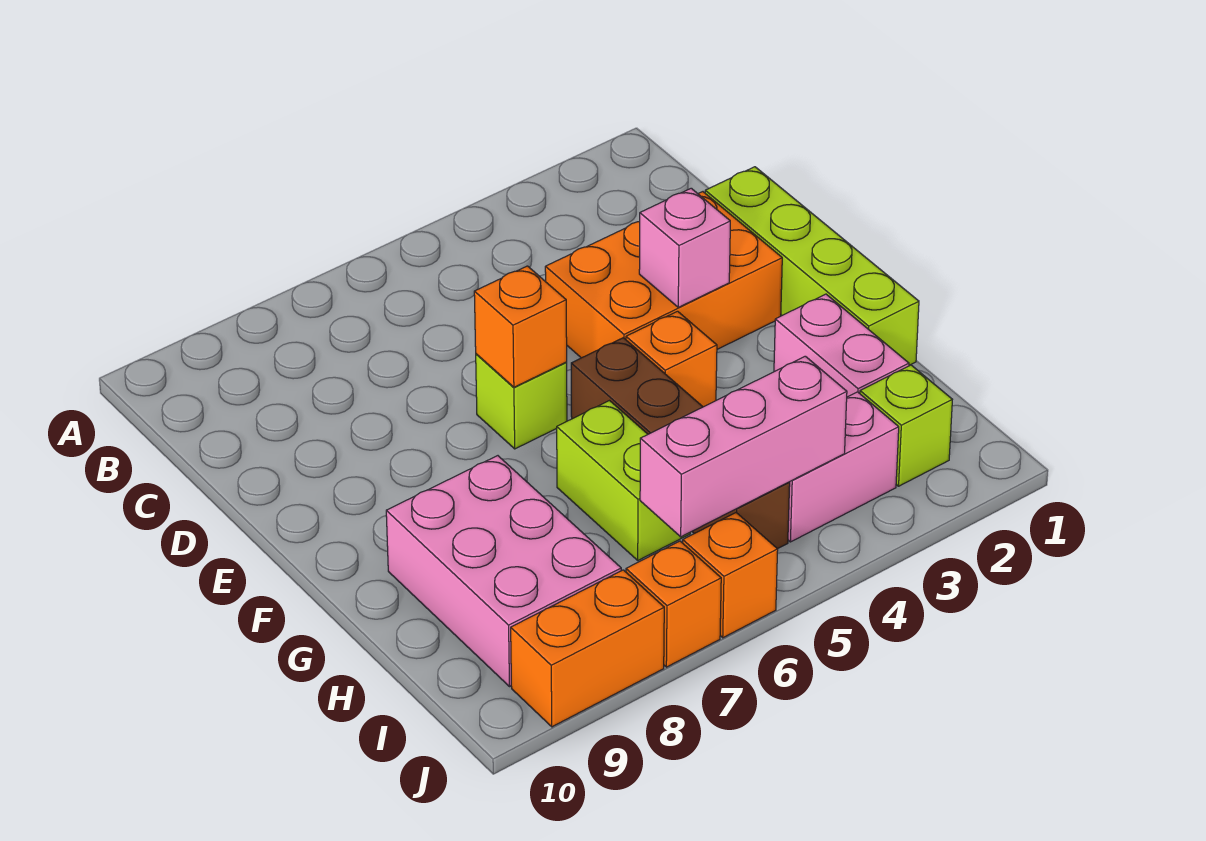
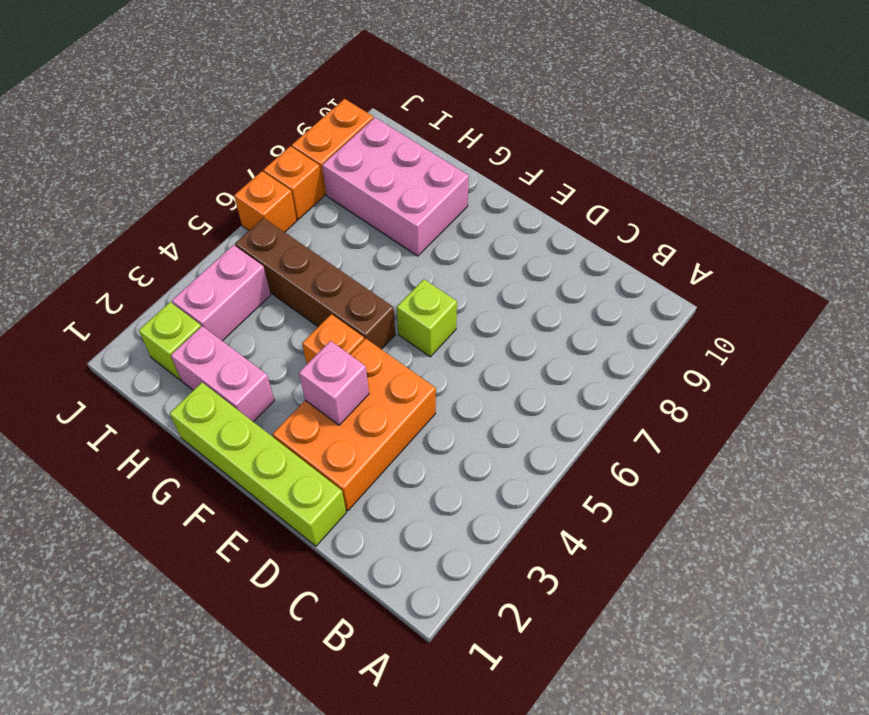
orange brick E6 level 2 -> none
lime brick G6:H6 level 1 -> none
pink brick I4:I6 level 2 -> none

